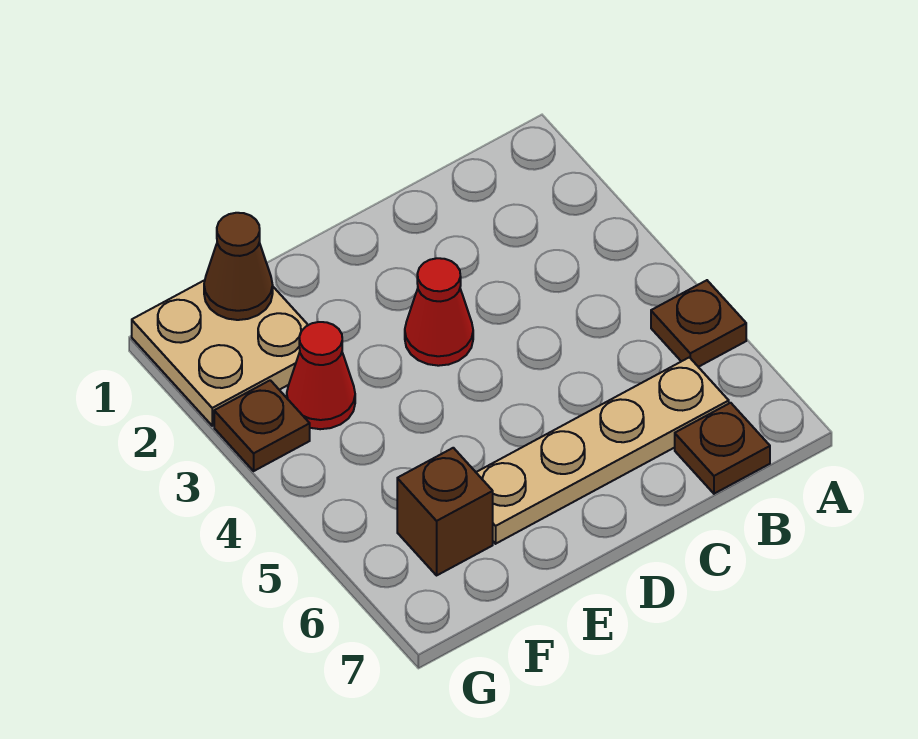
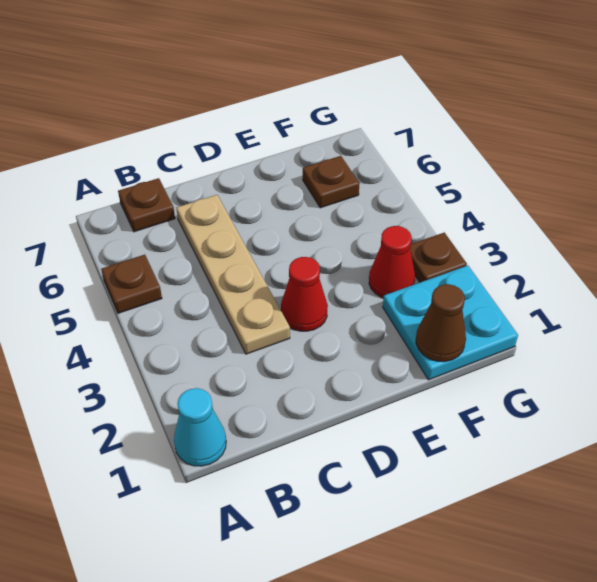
none -> cyan cone A1 level 1
tan plate B6:E6 level 1 -> tan plate C3:C6 level 1
tan plate F1:G2 level 1 -> cyan plate F1:G2 level 1
brown brick F6 level 1 -> brown plate F6 level 1

